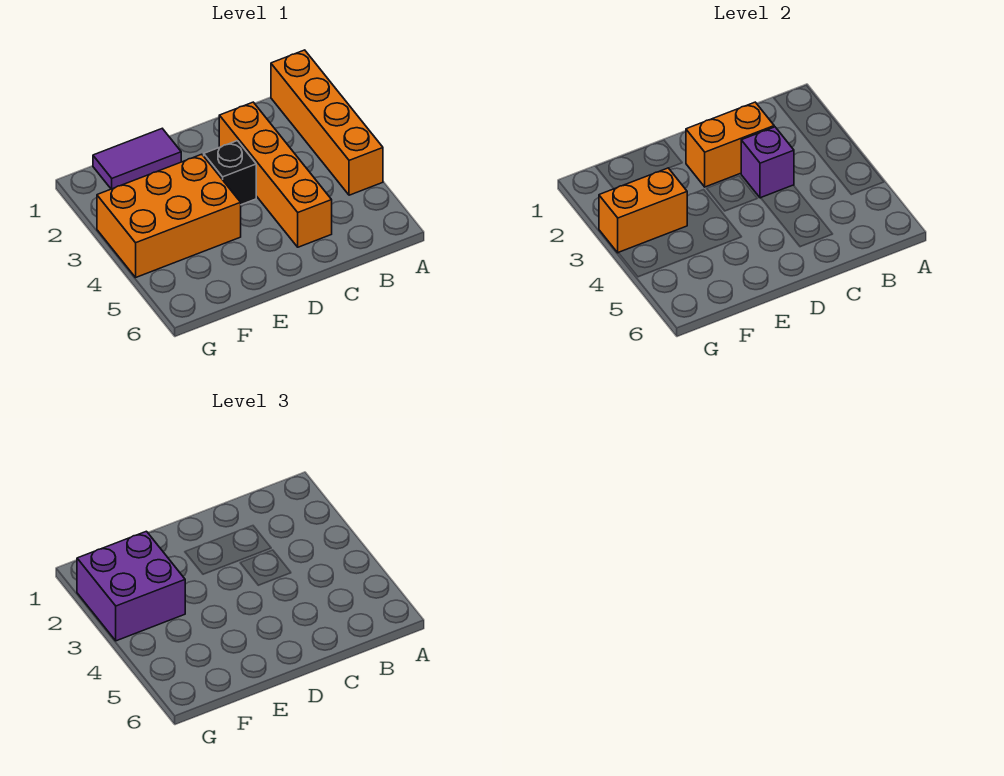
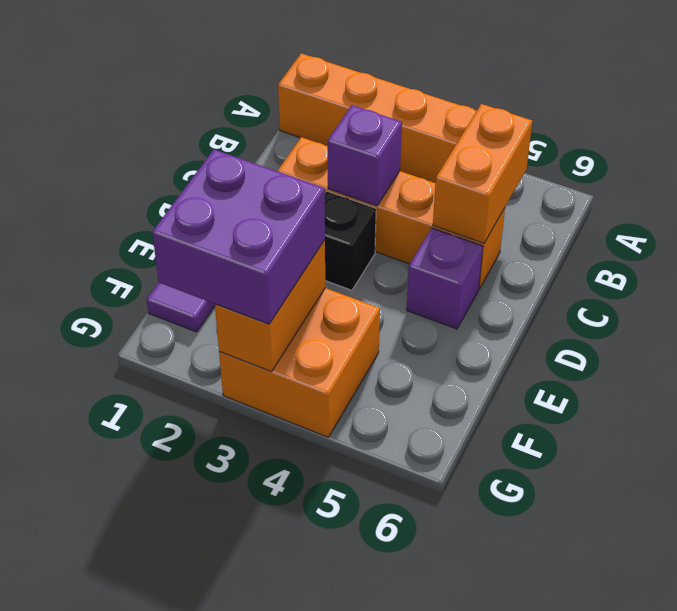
orange brick C2:D2 level 2 -> orange brick B5:C5 level 2
none -> purple brick D5 level 1
orange brick E3:G4 level 1 -> orange brick F3:G4 level 1

